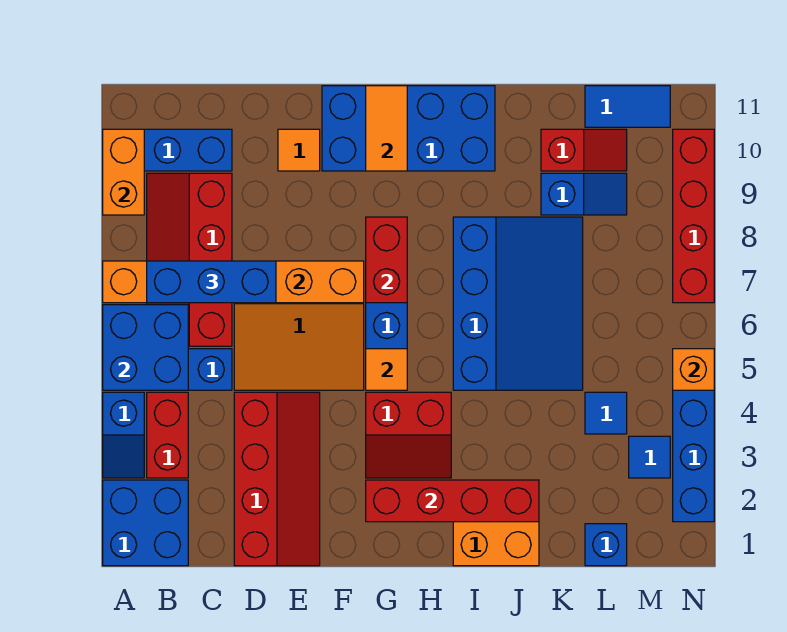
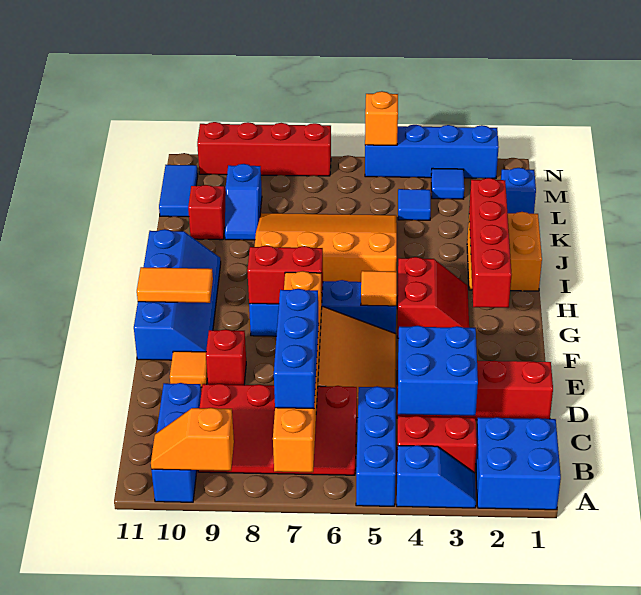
blue brick A5:B6 level 2 -> blue brick C3:D4 level 2
orange brick A9:A10 level 2 -> orange slope A9:A10 level 2 top 9
none -> red brick E9 level 1
blue brick F10:I11 level 1 -> blue slope F10:I11 level 1 top 11
blue slope I5:K8 level 1 top I -> orange slope I5:K8 level 1 top I
blue slope K9:L9 level 1 top K -> blue slope K9:L9 level 1 top L

